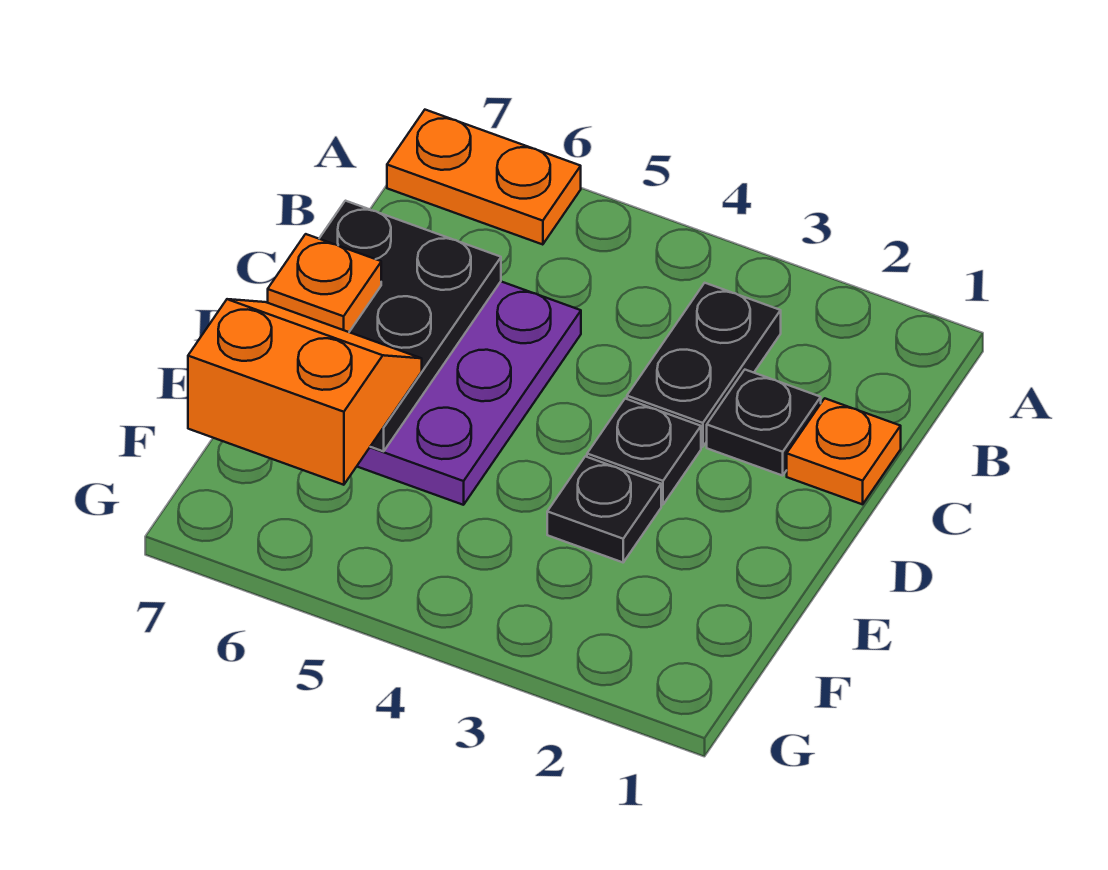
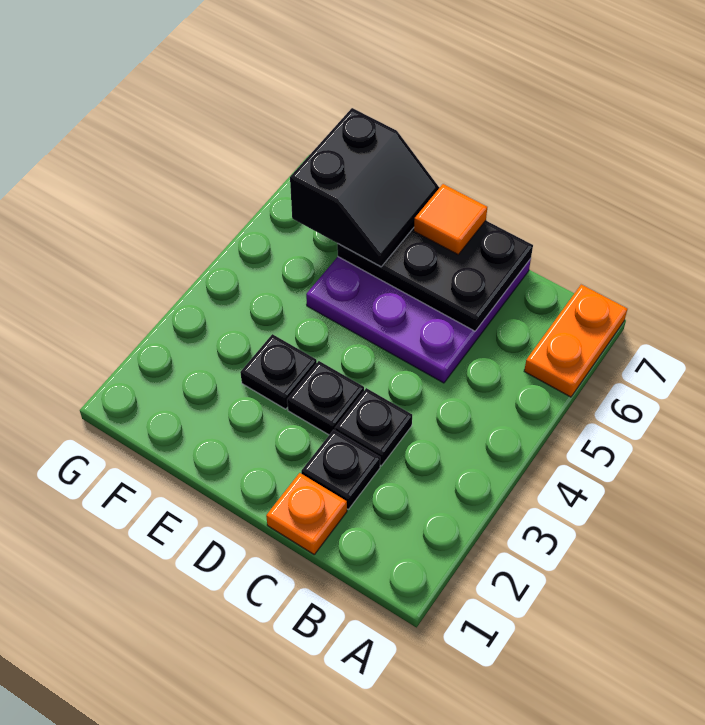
black plate B3:C3 level 1 -> black plate C3 level 1
orange plate D7 level 3 -> orange tile D7 level 3
orange slope E6:F7 level 3 top F -> black slope E6:F7 level 3 top F

